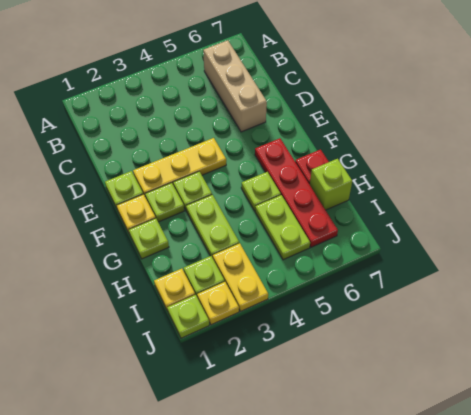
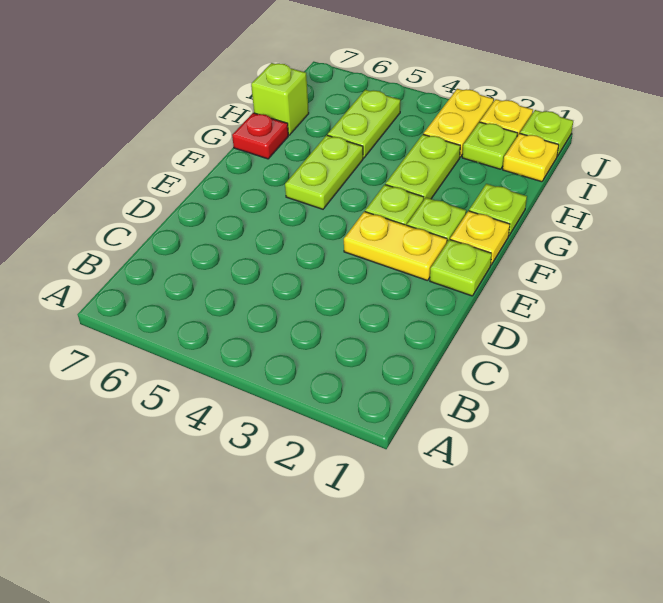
tan brick B6:D6 level 1 -> none
yellow plate E2:E4 level 1 -> yellow plate E2:E3 level 1
red plate F6:I6 level 1 -> none
lime plate G5 level 1 -> lime plate F5:G5 level 1

